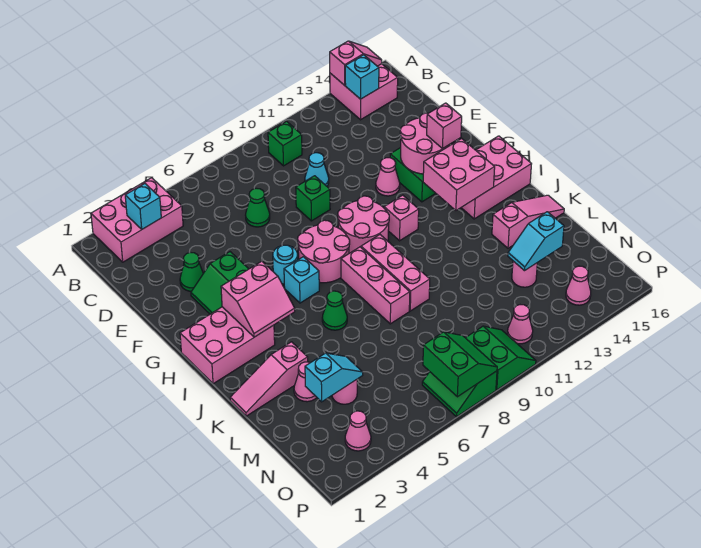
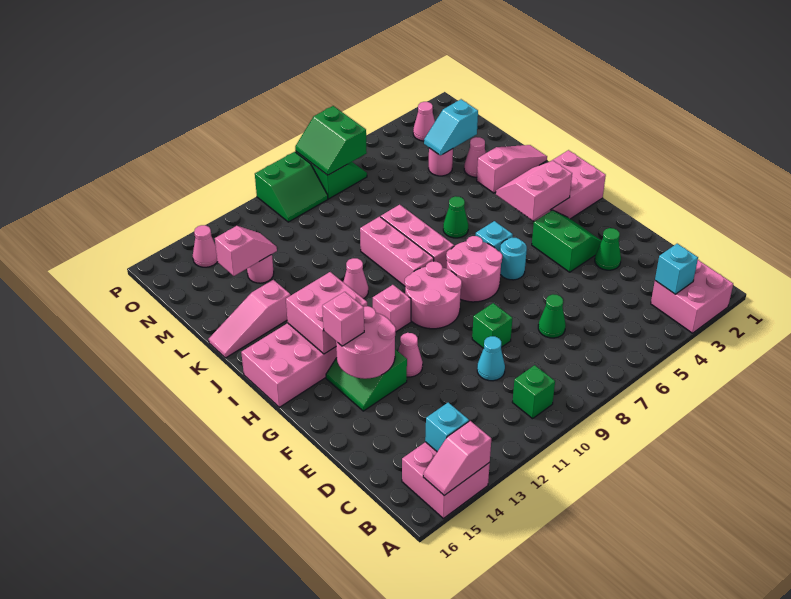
pink brick A2:B4 level 1 -> pink brick A2:B3 level 1
cyan slope M13:M14 level 2 top 14 -> pink slope M13:M14 level 2 top 14
green slope O9:P10 level 1 top 9 -> green slope O9:P10 level 1 top P
pink cone O11 level 1 -> pink cone J11 level 1

